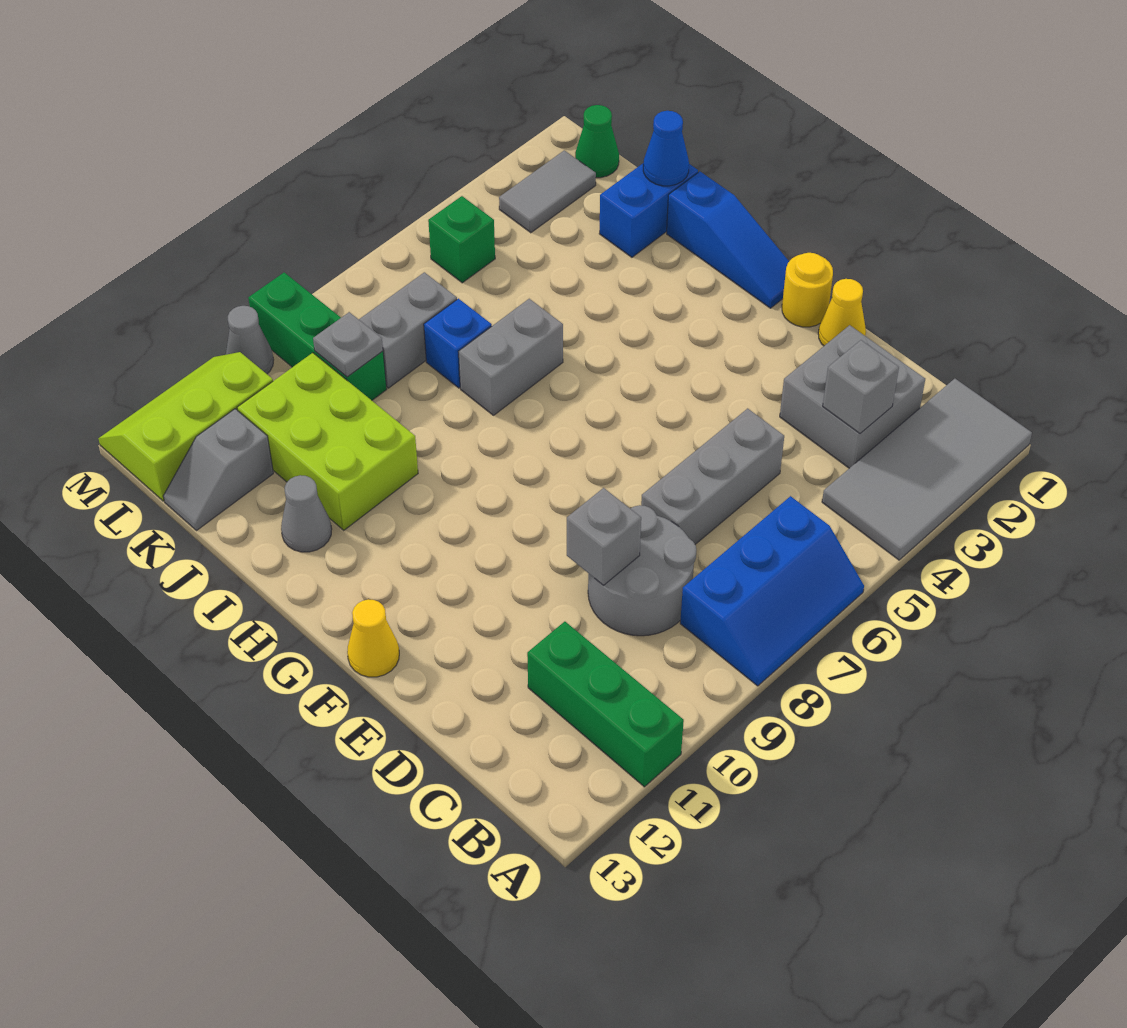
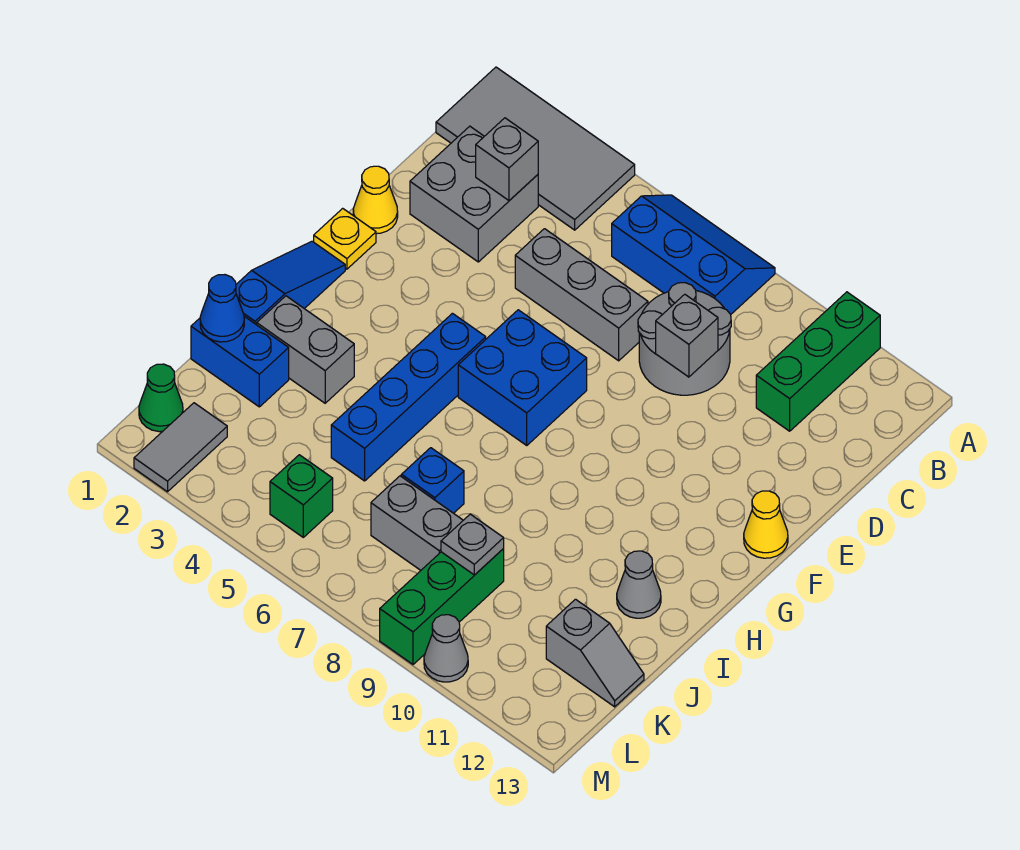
yellow round brick F1 level 1 -> yellow plate F1 level 1
none -> blue brick F6:G7 level 1
none -> blue brick G5:J5 level 1
grey brick I6:I7 level 1 -> grey brick I2:I3 level 1
lime brick I10:K11 level 1 -> none
grey tile L2:L3 level 1 -> grey tile L2:M2 level 1
lime slope L11:M13 level 1 top L -> none

